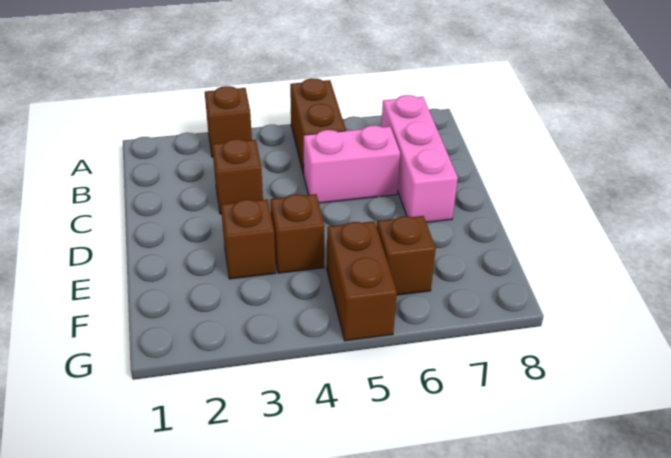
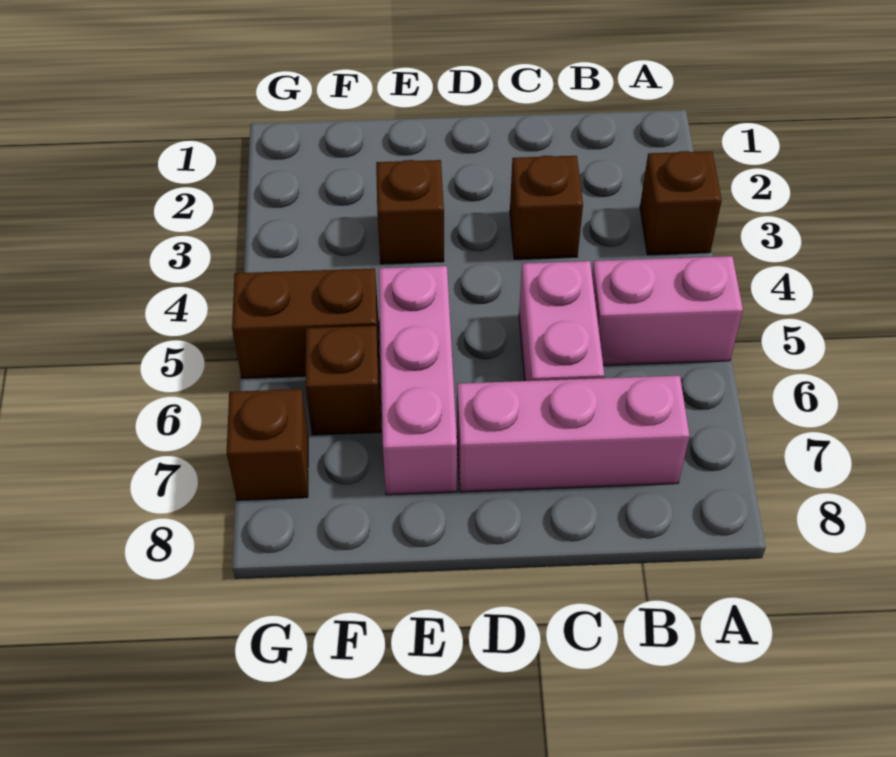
brown brick A5:B5 level 1 -> pink brick A5:B5 level 1
brown brick E4 level 1 -> brown brick G7 level 1
none -> pink brick E5:E7 level 1

